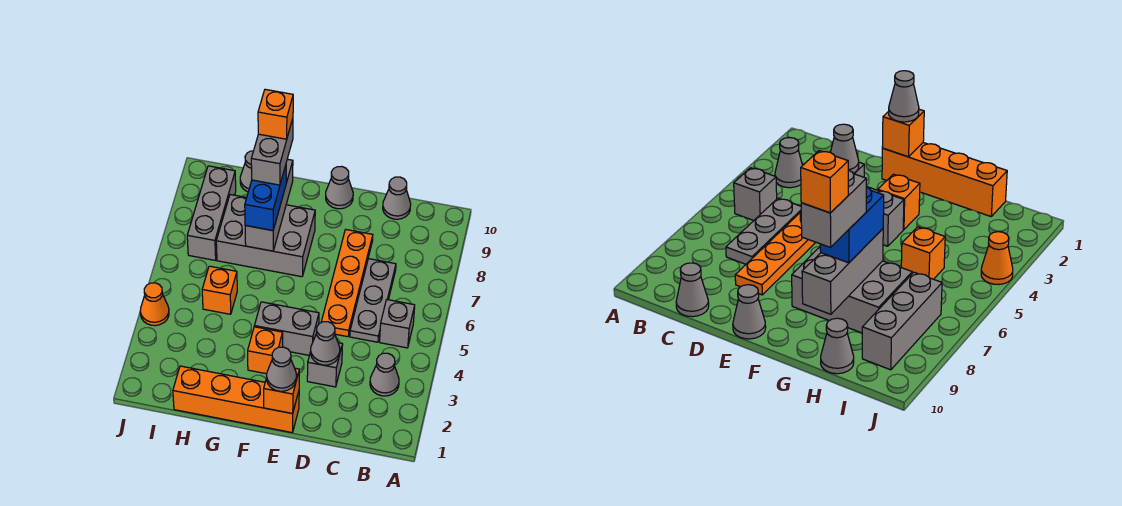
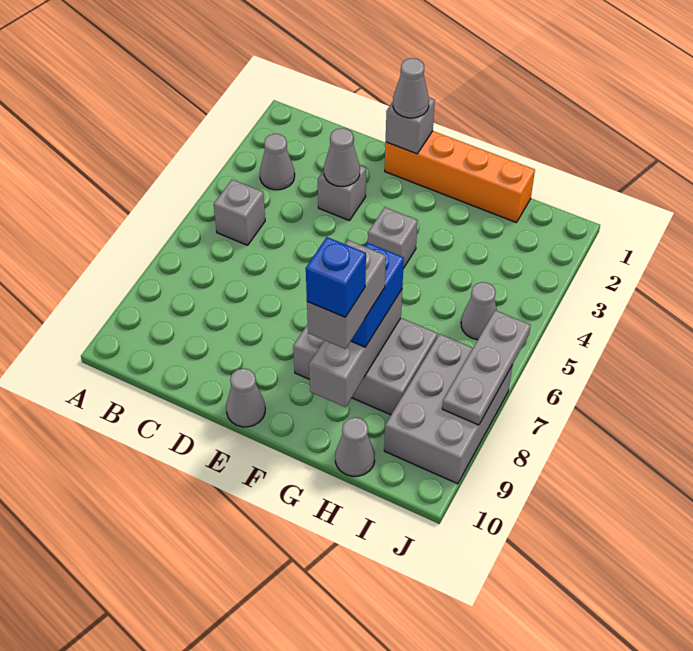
grey plate C5:C7 level 1 -> grey plate J6:J8 level 2
grey cone C10 level 1 -> grey cone I5 level 1
orange plate D5:D8 level 1 -> none
orange brick E1 level 2 -> grey brick E1 level 2
grey brick E4:F4 level 1 -> grey brick F4 level 1
orange brick F3 level 1 -> none
orange brick G9 level 5 -> blue brick G9 level 5
orange brick H5 level 1 -> none
grey brick I7:I9 level 1 -> grey brick I7:J9 level 1
orange cone J4 level 1 -> none

